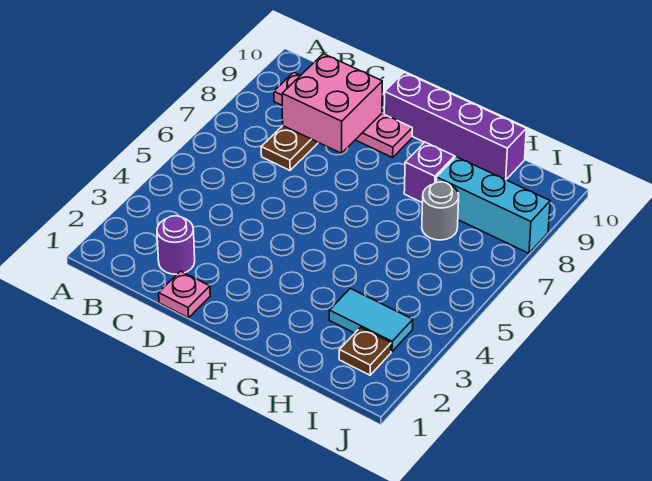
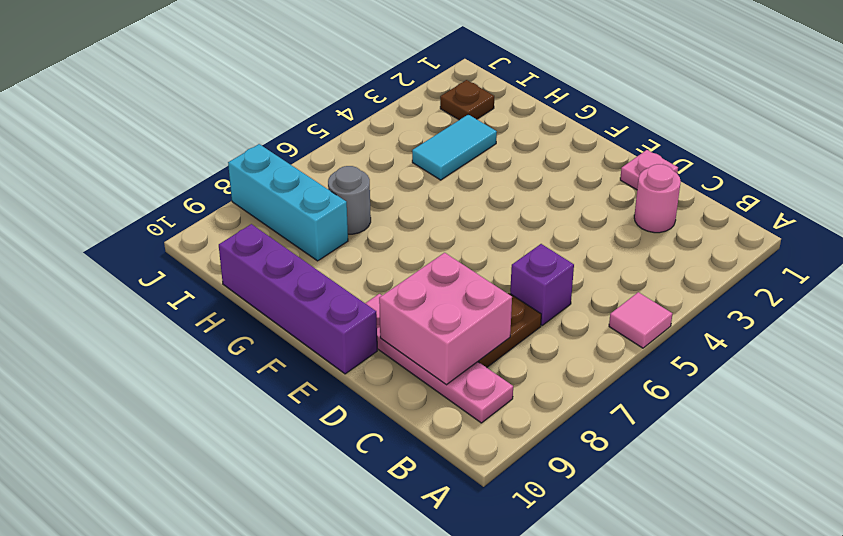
none -> pink tile A5 level 1
purple round brick C2 level 1 -> pink round brick C2 level 1
purple brick G8 level 1 -> purple brick C6 level 1
cyan tile H3:I3 level 1 -> cyan tile H3:H4 level 1

